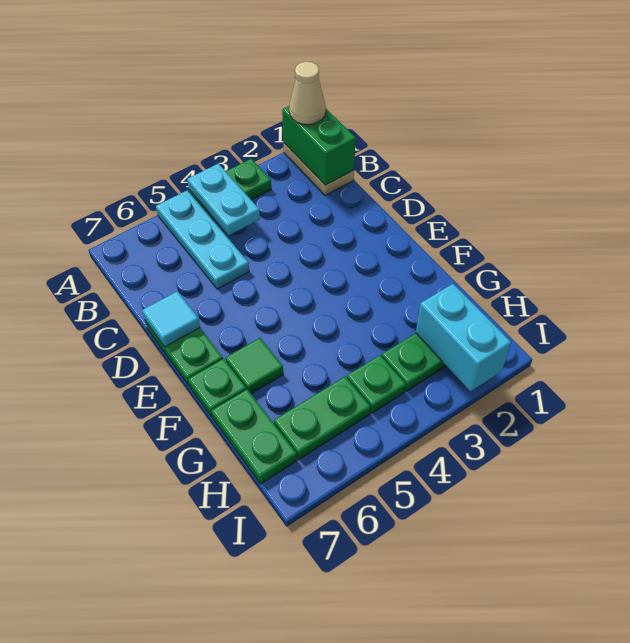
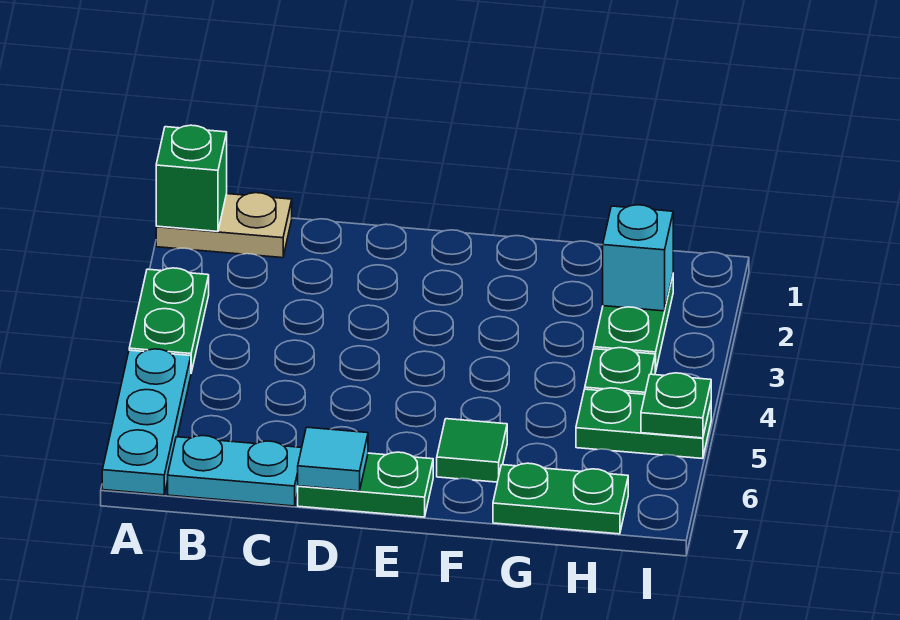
green brick A1:B1 level 2 -> green brick A1 level 2
tan cone A1 level 3 -> none
cyan plate A4:B4 level 2 -> cyan plate B7:C7 level 1
cyan plate A5:C5 level 1 -> cyan plate A5:A7 level 1
green plate F7 level 1 -> green plate I5 level 2
cyan brick H2:I2 level 2 -> cyan brick H2 level 2
green plate H5:H6 level 1 -> green plate H5:I5 level 1

